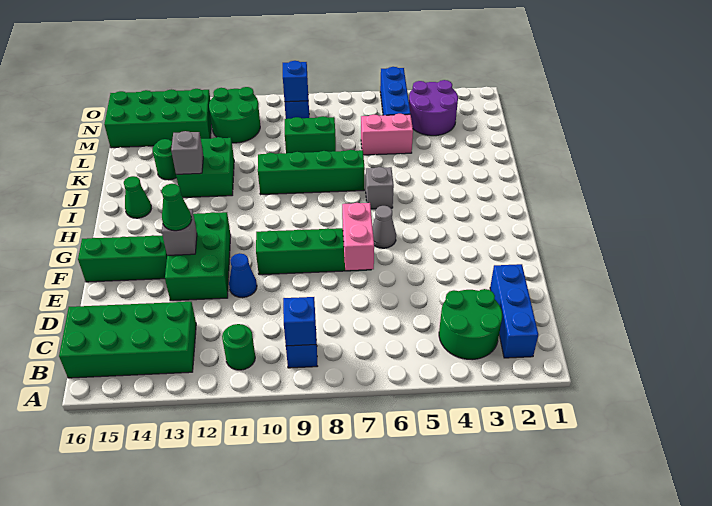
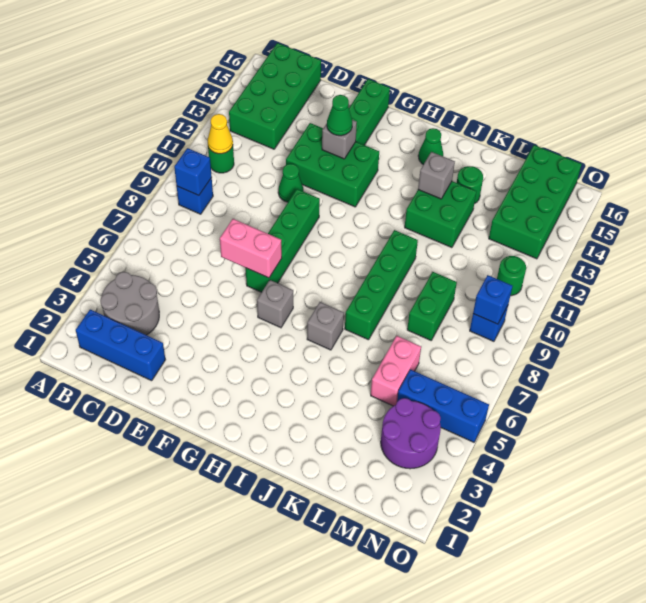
green round brick B3:C4 level 1 -> grey round brick B3:C4 level 1
none -> yellow cone B11 level 2
blue cone E11 level 1 -> green cone E11 level 1
grey cone G6 level 1 -> grey brick G6 level 1
green round brick M11:N12 level 1 -> green round brick N11 level 1

